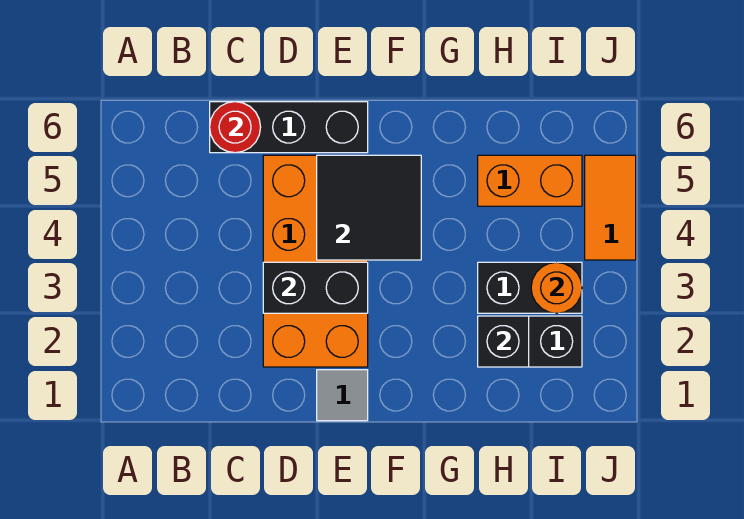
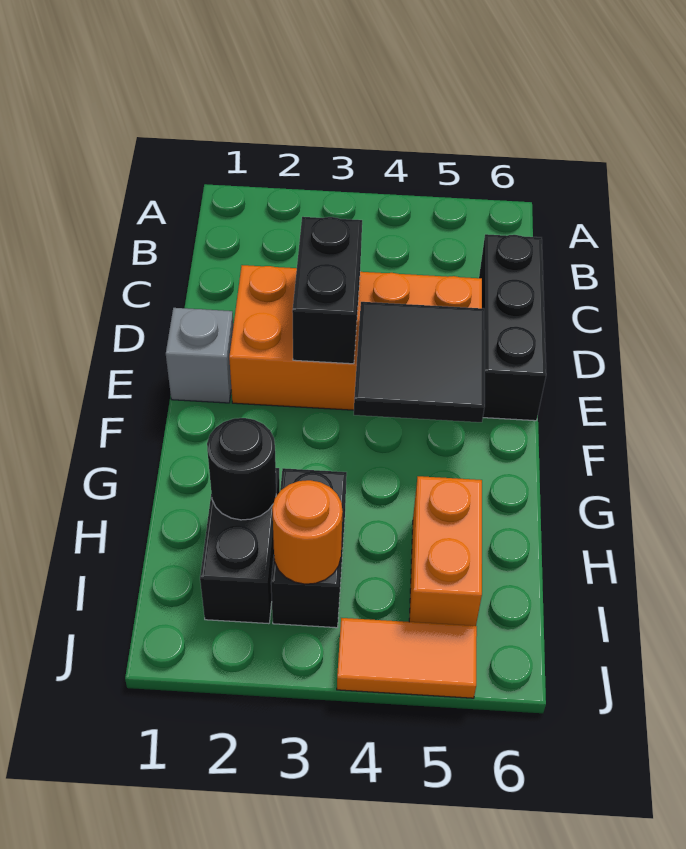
red round brick C6 level 2 -> none
grey tile E1 level 1 -> grey brick E1 level 1
black brick H2 level 2 -> black round brick H2 level 2

